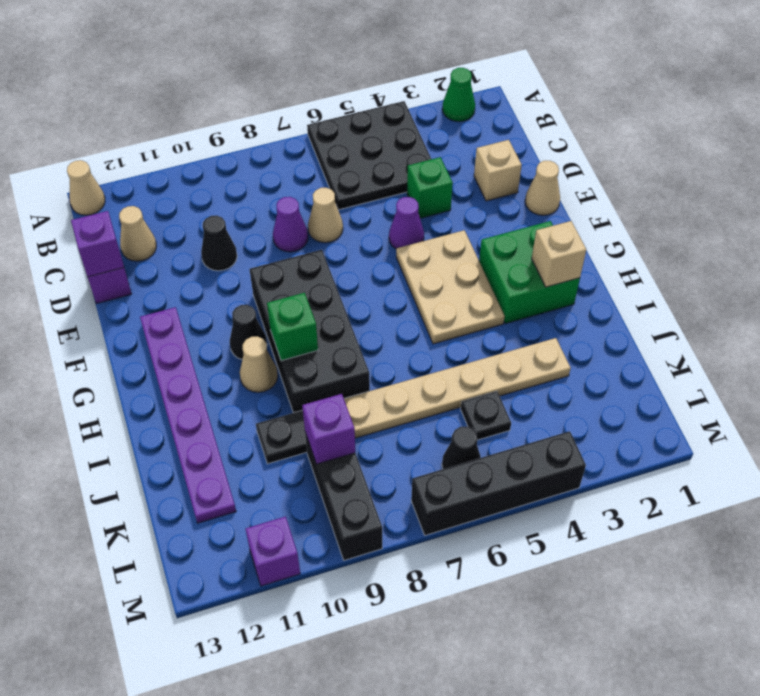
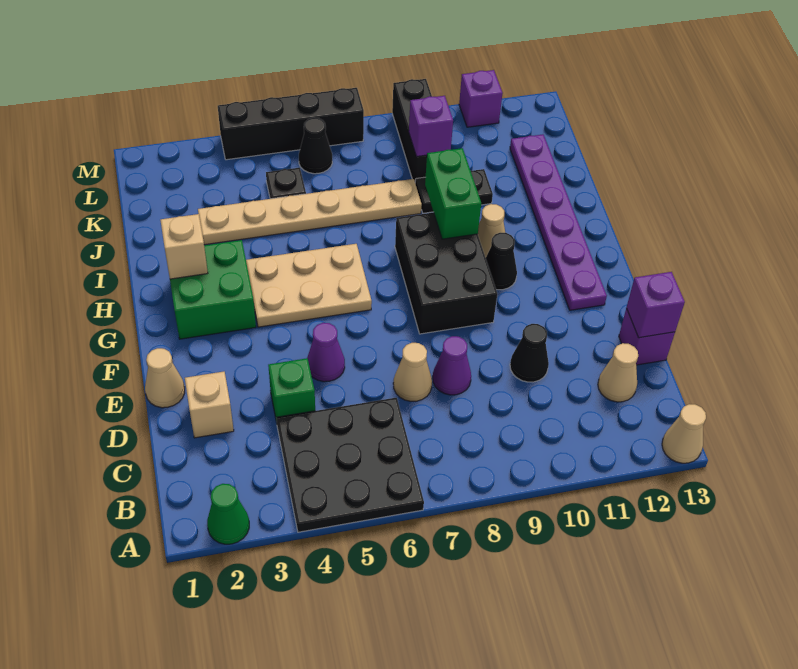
tan plate F4:H5 level 1 -> tan plate G4:H6 level 1
black brick F8:I9 level 1 -> black brick F8:H9 level 1
green brick H9 level 2 -> green brick H9:I9 level 2

